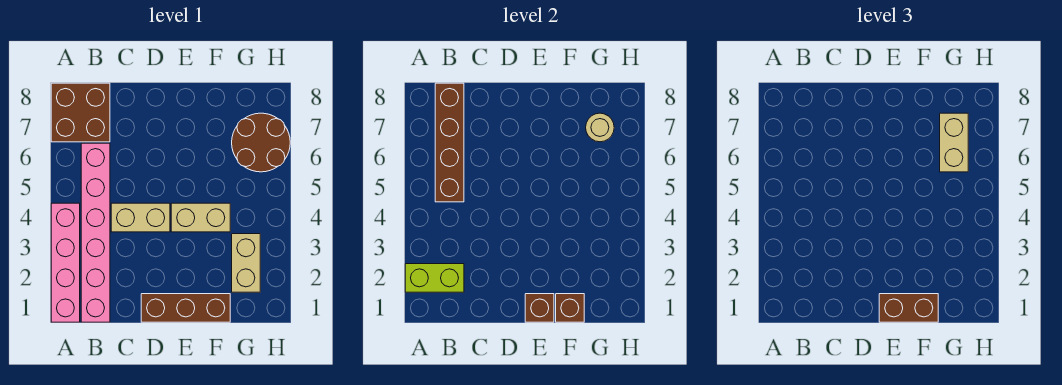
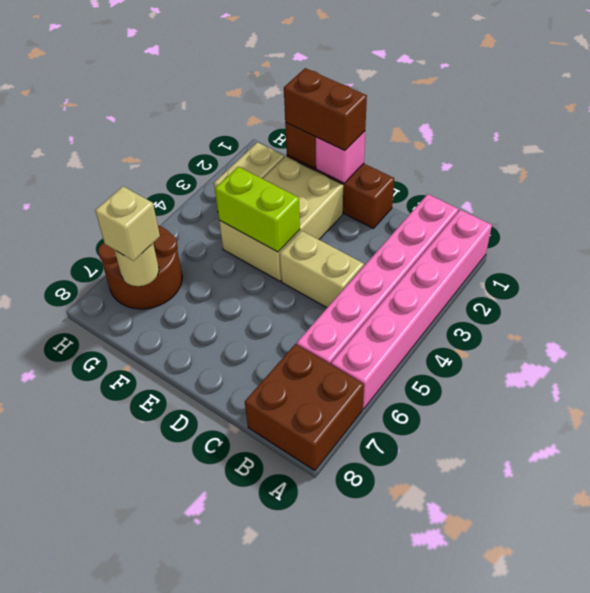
pink brick A1:A4 level 1 -> pink brick A1:A6 level 1
lime brick A2:B2 level 2 -> lime brick E4:F4 level 2
brown brick B5:B8 level 2 -> none
brown brick E1 level 2 -> pink brick E1 level 2
tan brick E4:F4 level 1 -> tan brick E2:F4 level 1
tan brick G6:G7 level 3 -> tan brick G7 level 3

